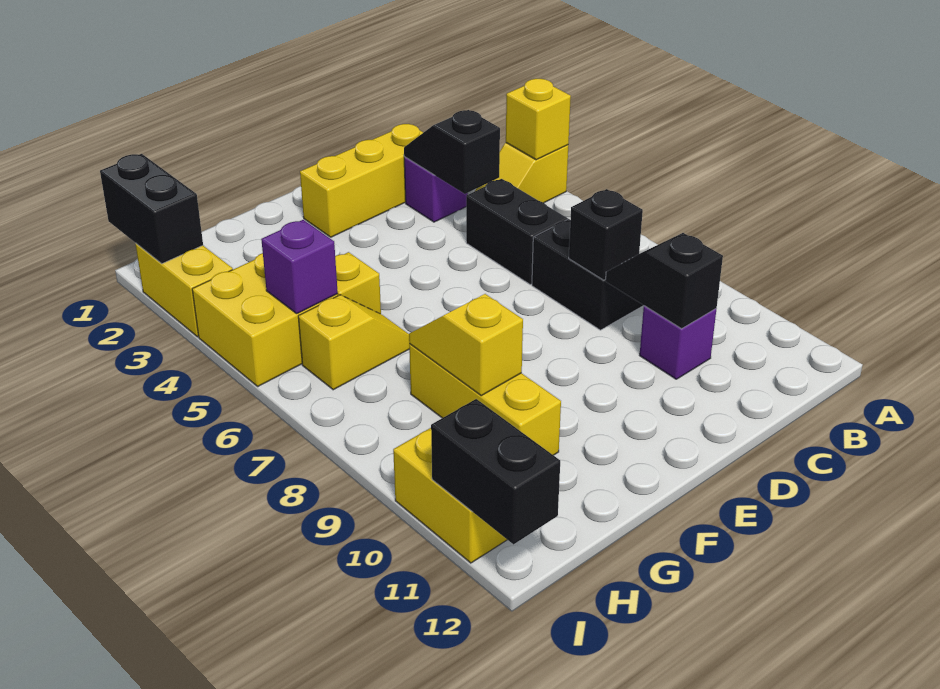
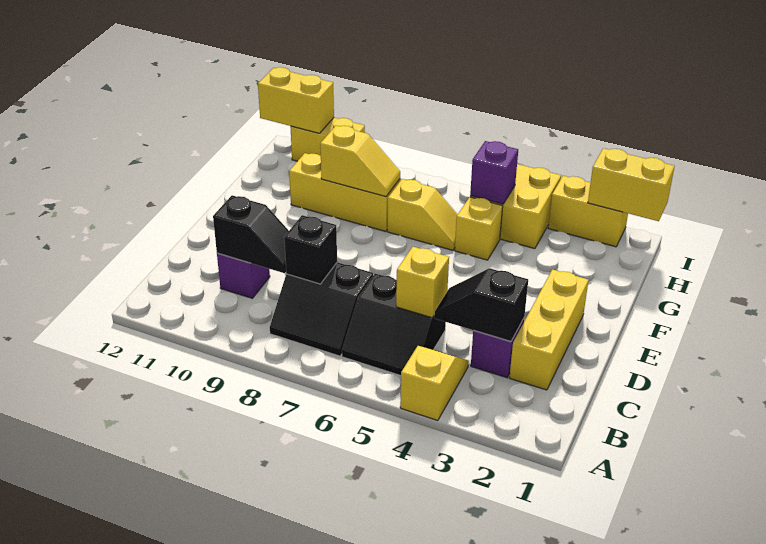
yellow brick A4 level 2 -> yellow brick C5 level 2
black slope C3:C4 level 2 top 4 -> black slope C3:C4 level 2 top 3
yellow slope G6:H6 level 1 top H -> yellow slope G6:G7 level 1 top 7
black brick I1:I2 level 2 -> yellow brick I1:I2 level 2
black brick I11:I12 level 2 -> yellow brick I11:I12 level 2

